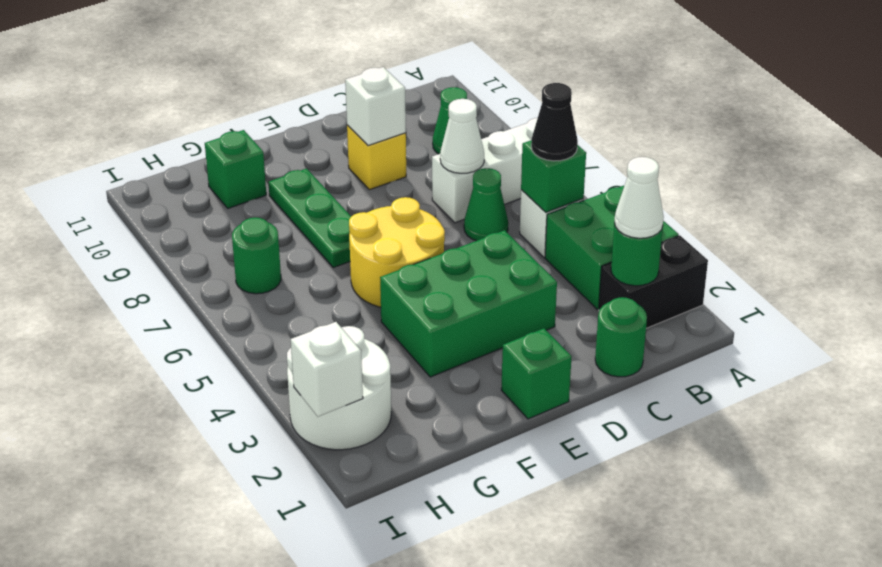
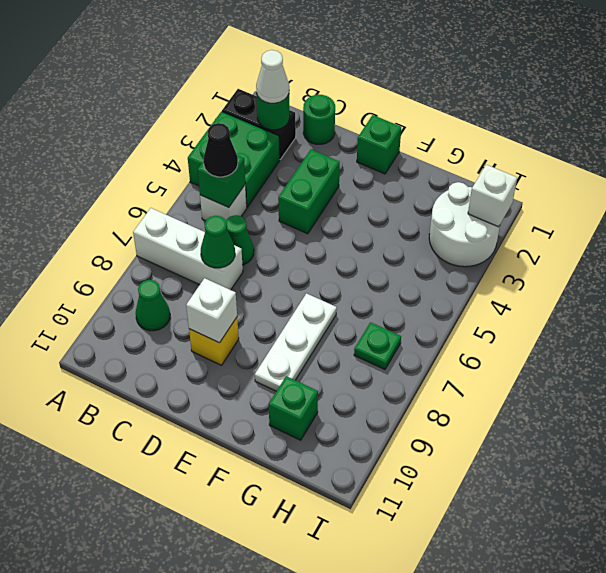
white cone C7 level 2 -> green cone C7 level 2
green brick D3:F4 level 1 -> green brick D3:D4 level 1
yellow round brick E5:F6 level 1 -> none
green plate F7:F9 level 1 -> white plate F7:F9 level 1
green round brick H7 level 1 -> green plate H7 level 1

